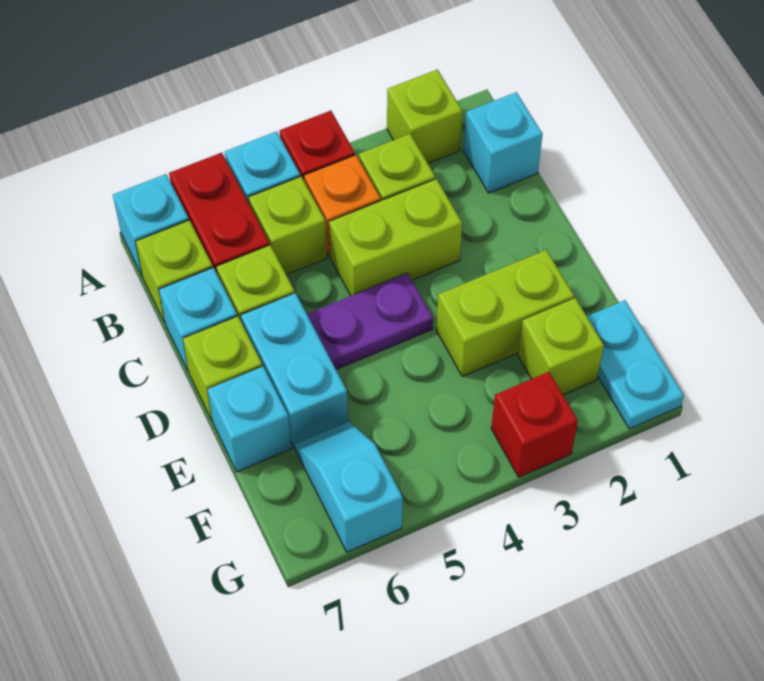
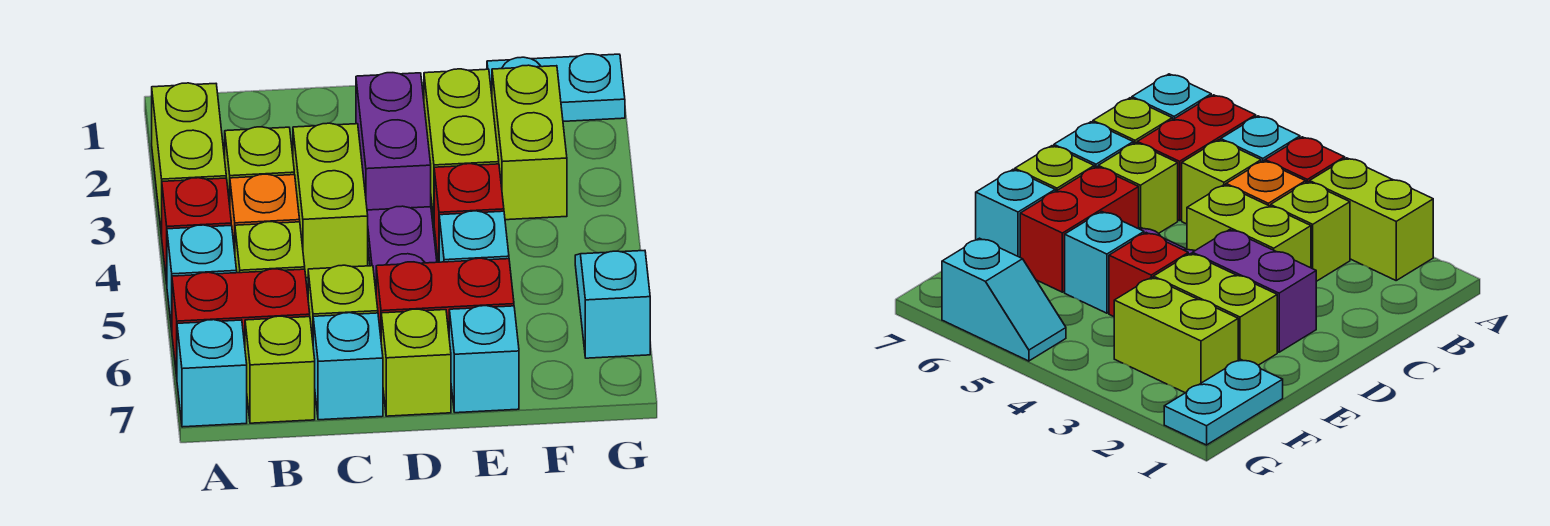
lime brick A2 level 1 -> lime brick A2:A3 level 1
cyan brick B1 level 1 -> cyan brick E5 level 1
none -> purple brick D2:D3 level 1
cyan brick D6:E6 level 1 -> red brick D6:E6 level 1
lime brick F2 level 1 -> lime brick F2:F3 level 1
cyan slope F6:G6 level 1 top G -> cyan slope G5:G6 level 1 top 6
red brick G3 level 1 -> red brick E4 level 1

